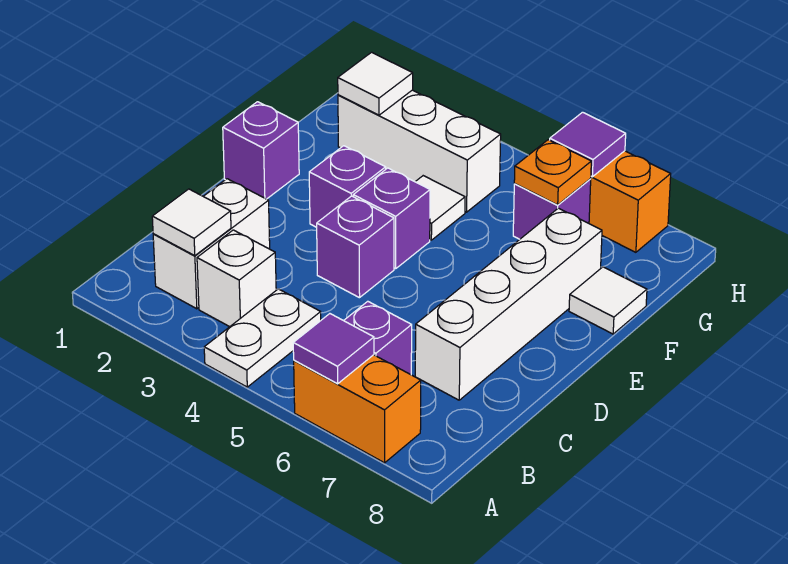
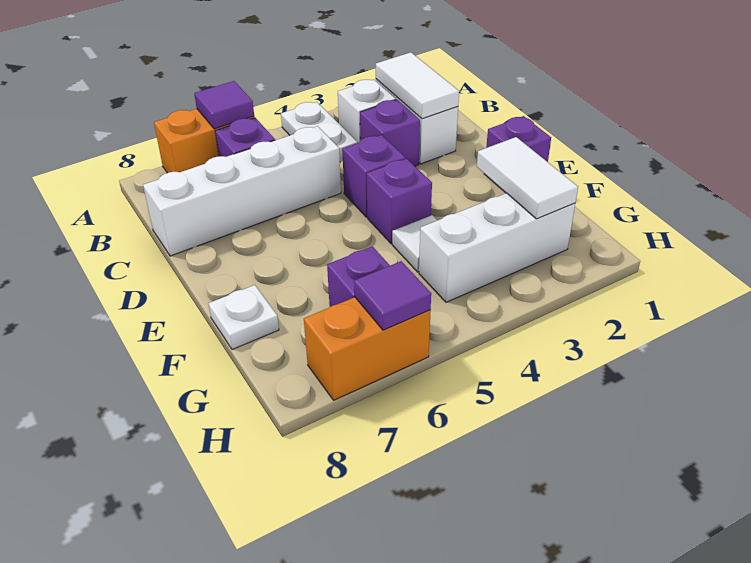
white tile B2 level 2 -> white tile B2:C2 level 2
white brick C7:F7 level 1 -> white brick C5:C8 level 1
purple brick E3 level 1 -> purple brick C3 level 1
white tile F8 level 1 -> white plate F8 level 1
white tile G2 level 2 -> white tile F2:G2 level 2
orange plate G6 level 2 -> none

